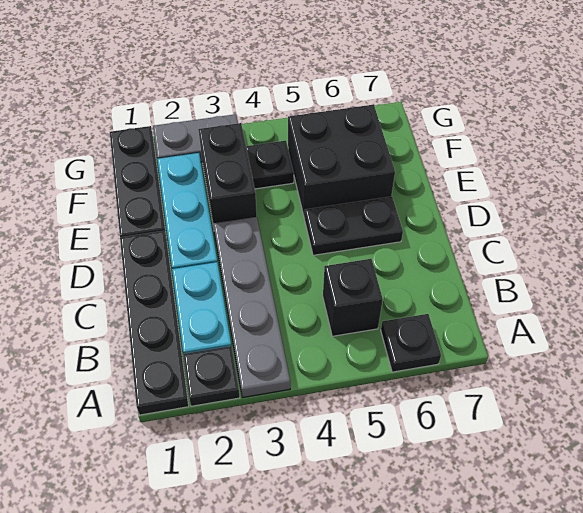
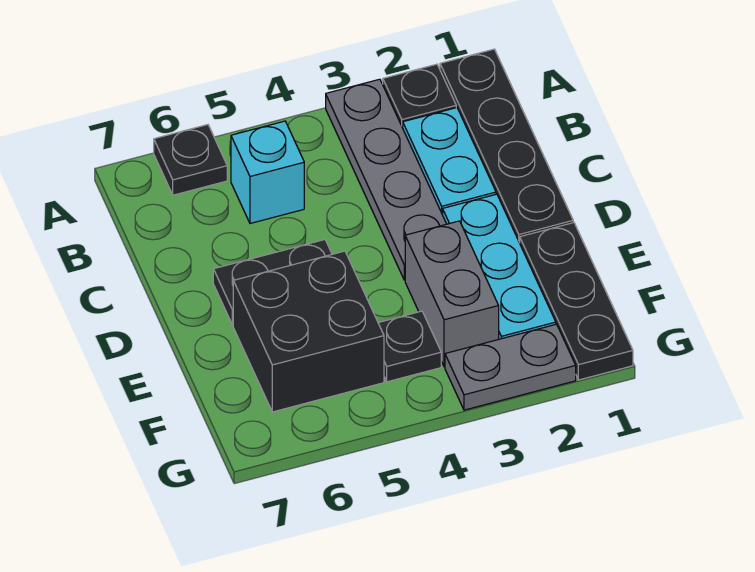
black brick B5 level 1 -> cyan brick B5 level 1
black brick E3:F3 level 1 -> grey brick E3:F3 level 1

